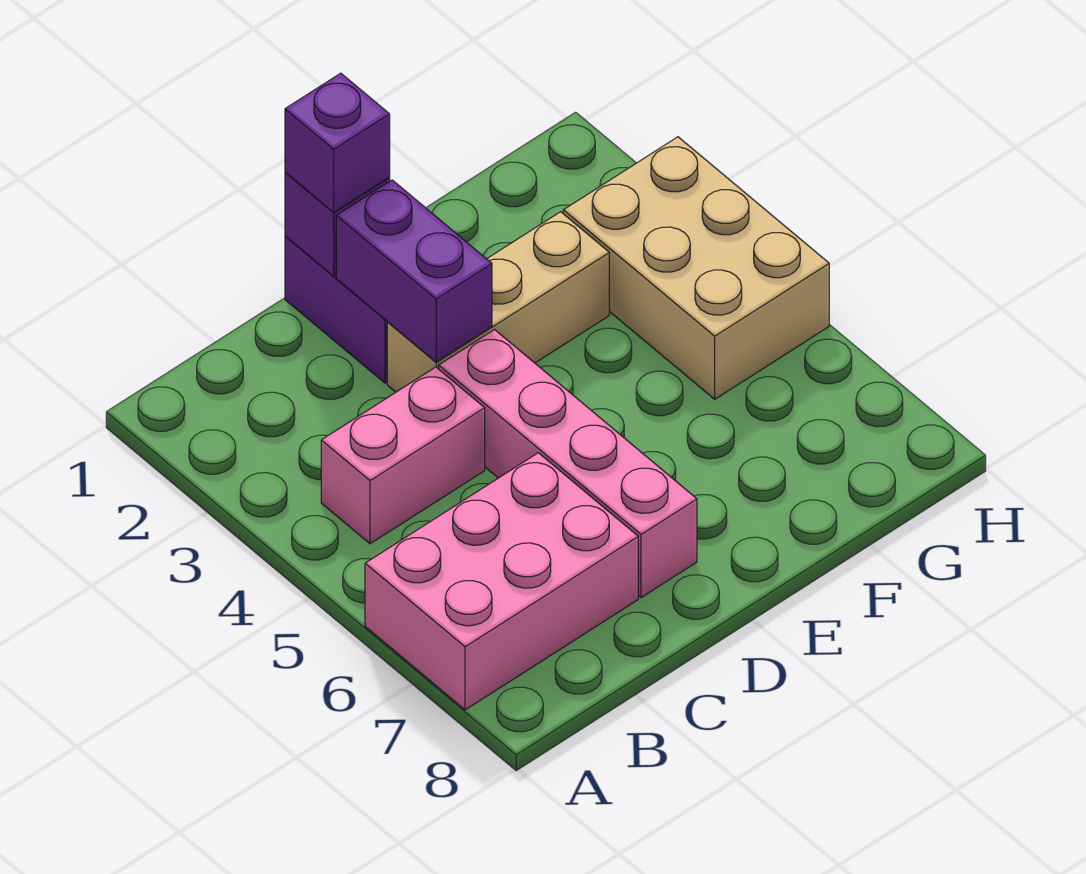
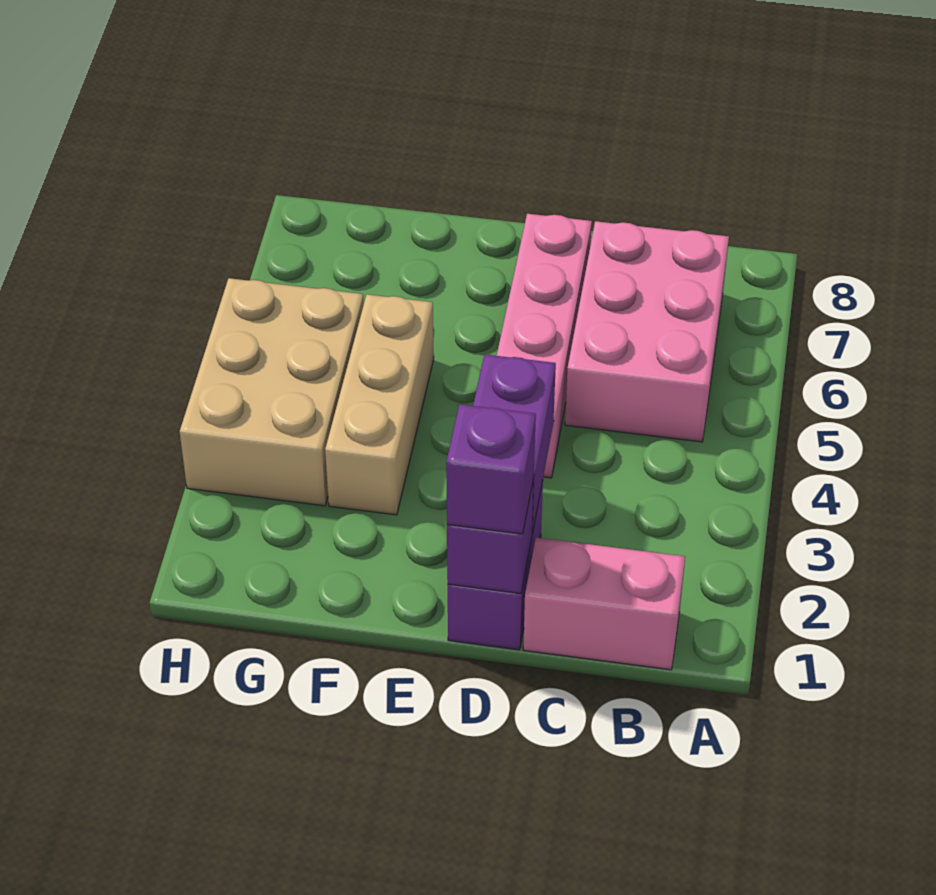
pink brick A6:C7 level 1 -> pink brick B5:C7 level 1
pink brick B4:C4 level 1 -> pink brick B1:C1 level 1
tan brick D3:F3 level 1 -> tan brick F3:F5 level 1

